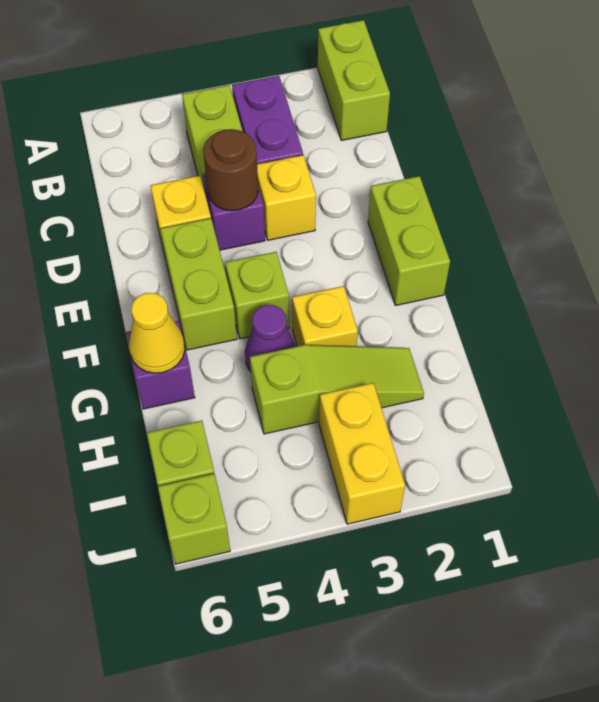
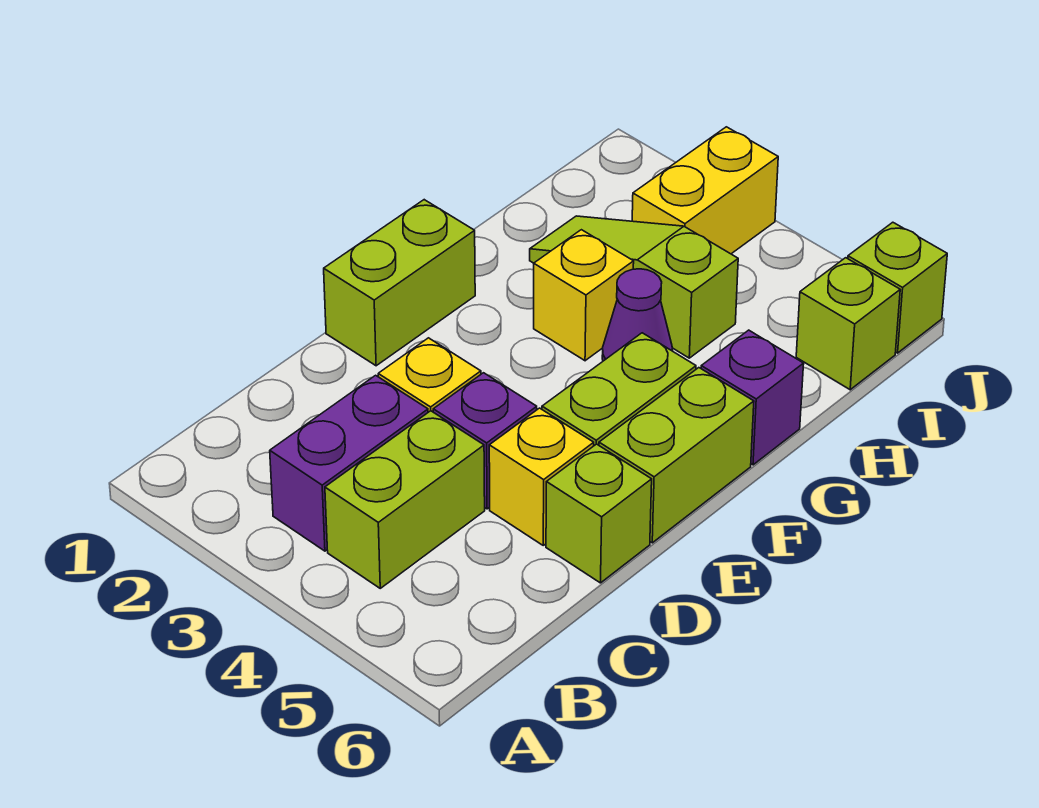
lime brick A1:B1 level 1 -> lime brick E6:F6 level 1
brown round brick D4 level 2 -> none
lime brick F4 level 1 -> lime brick D6 level 1
yellow cone G6 level 2 -> none

